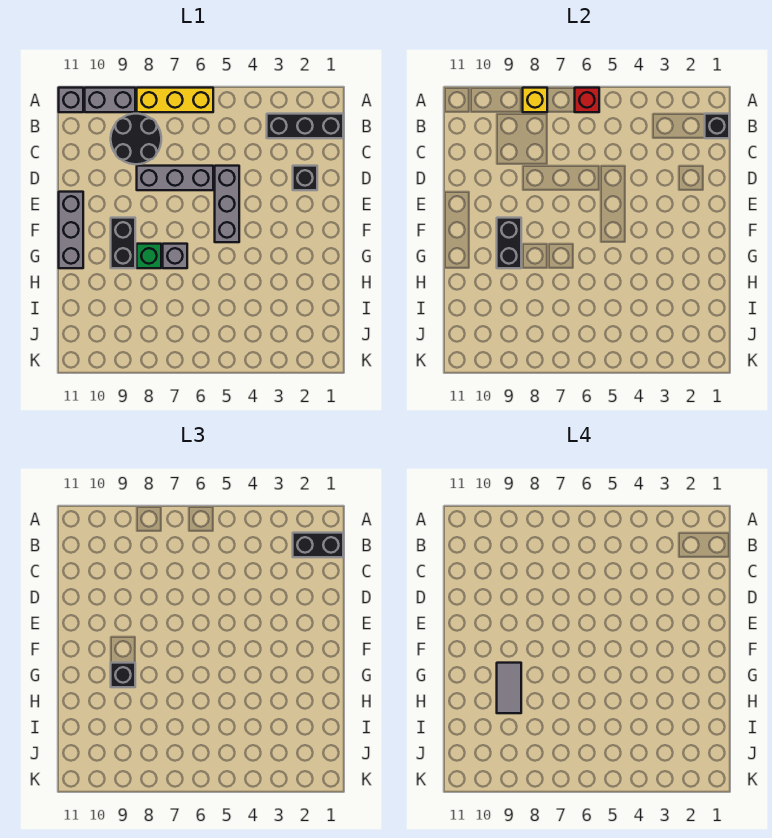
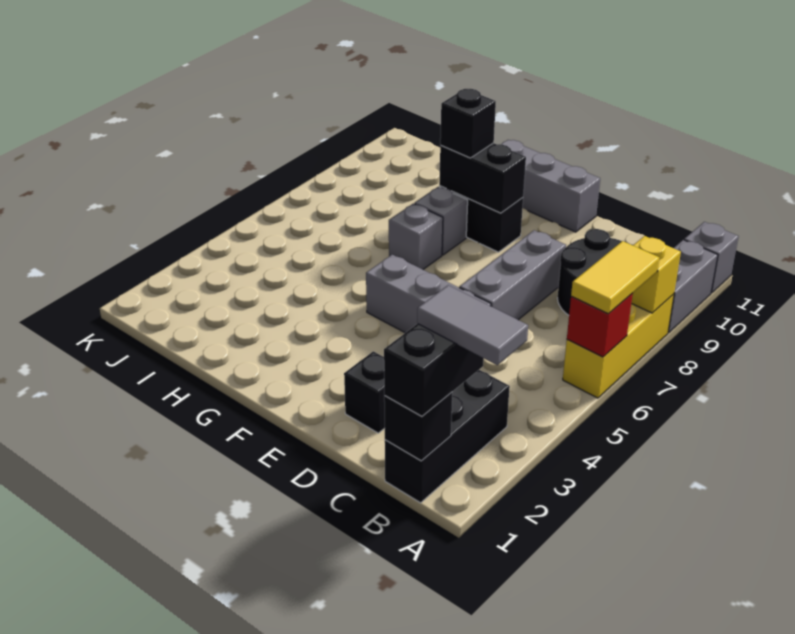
none -> yellow tile A6:A7 level 3
green brick G8 level 1 -> grey brick G8 level 1
grey tile G9:H9 level 4 -> grey tile A2:B2 level 4

